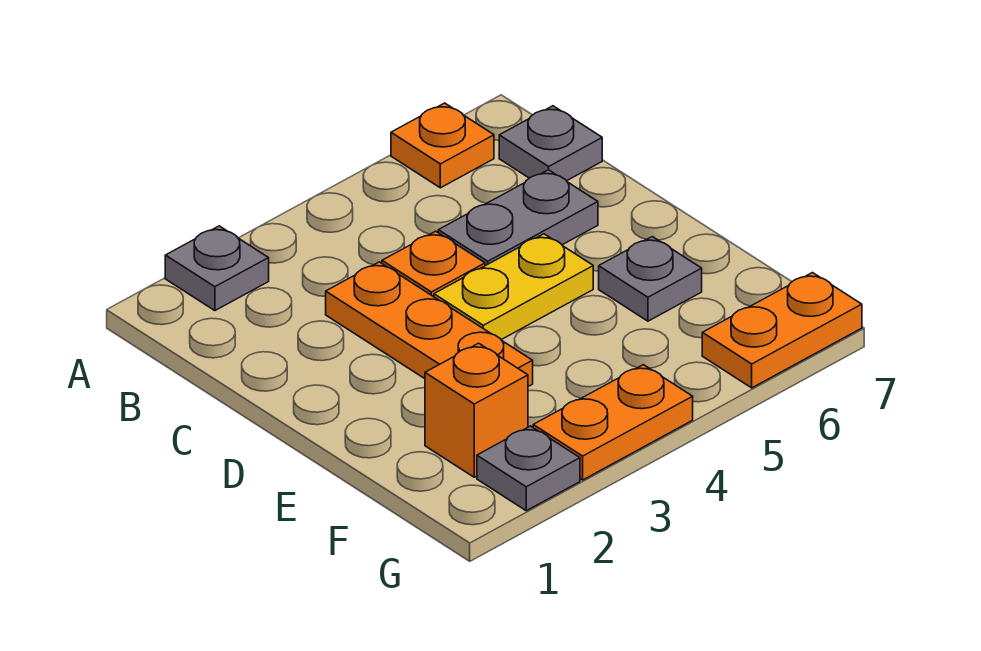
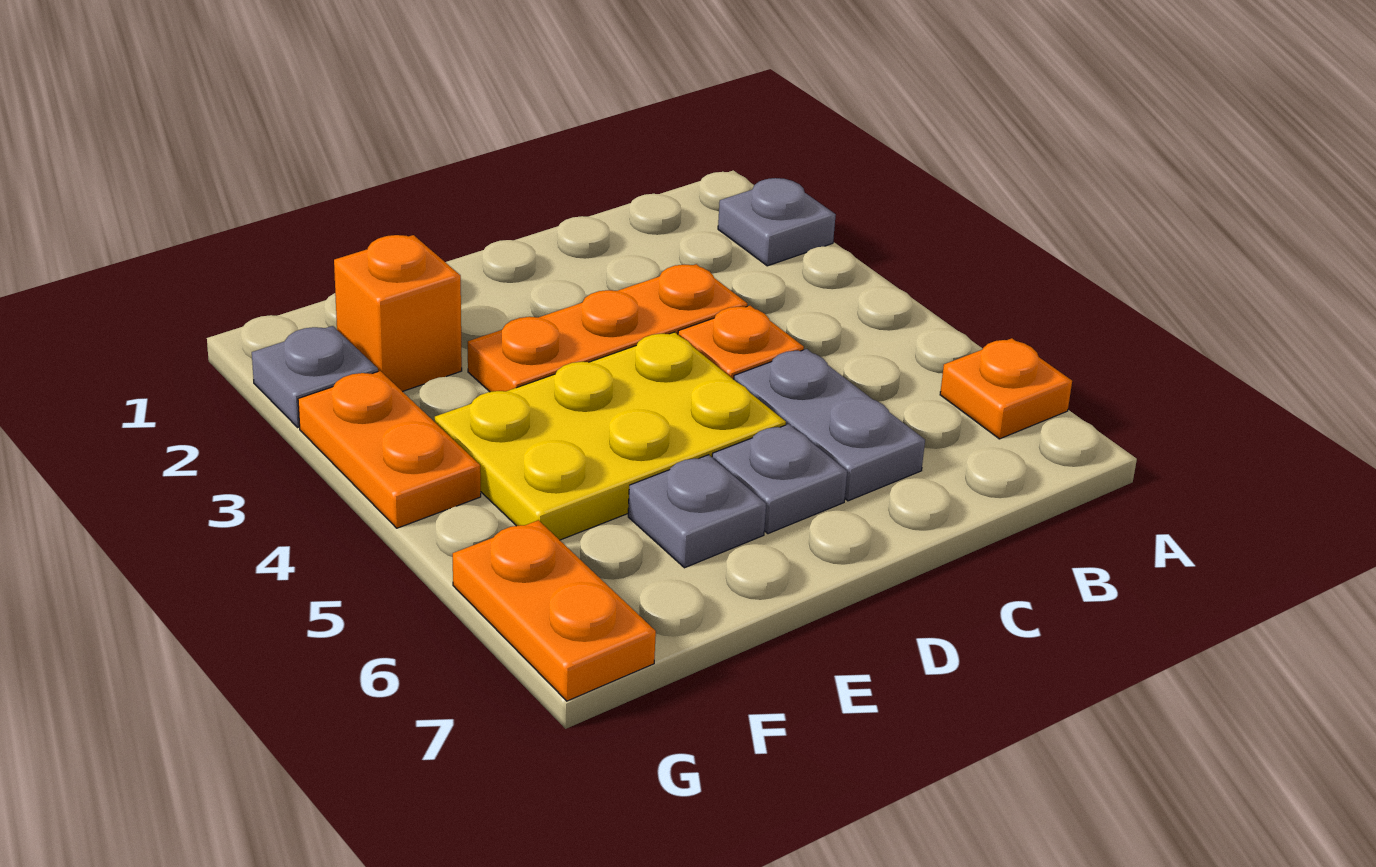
grey plate B7 level 1 -> grey plate D6 level 1
yellow plate D4:D5 level 1 -> yellow plate D4:F5 level 1

